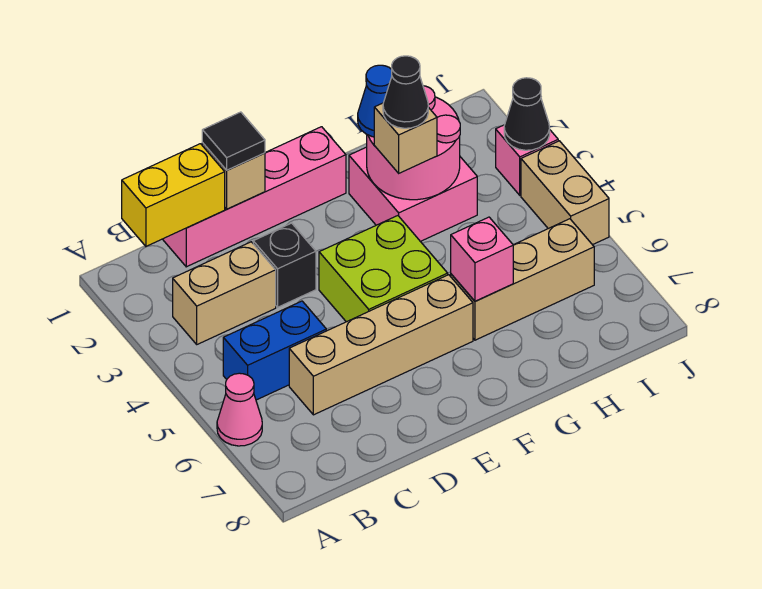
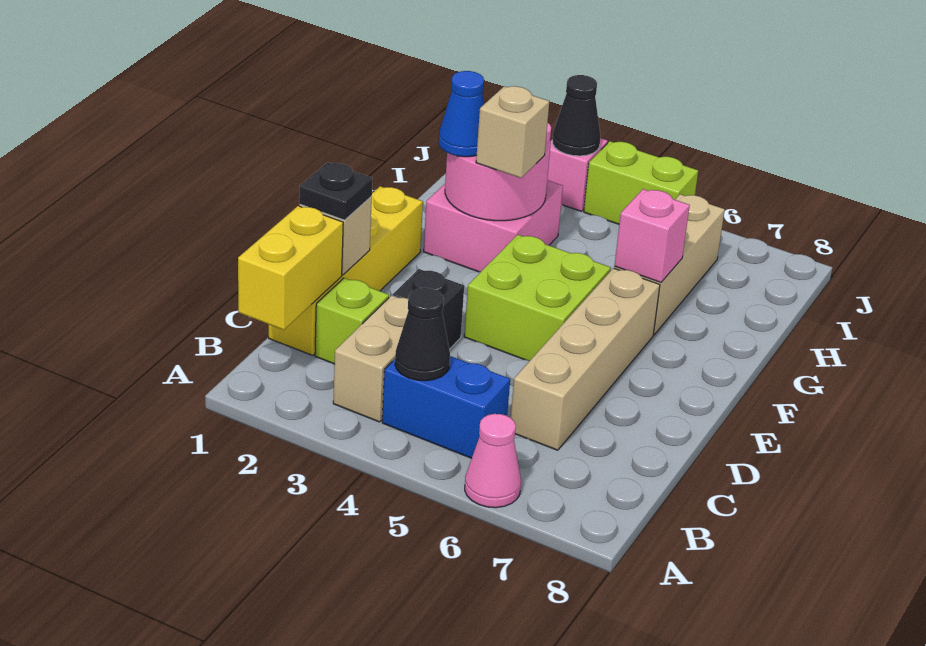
blue brick B5:C5 level 1 -> blue brick B4:B5 level 1
pink brick C1:F1 level 1 -> yellow brick C1:F1 level 1
none -> lime brick C2 level 1
black tile D1 level 3 -> black plate D1 level 3
black cone G3 level 4 -> black cone B4 level 2
tan brick J4:J5 level 1 -> lime brick J4:J5 level 1

